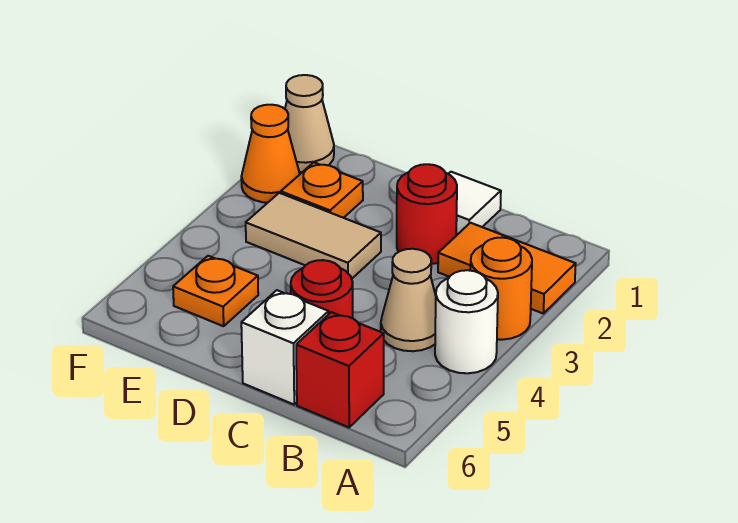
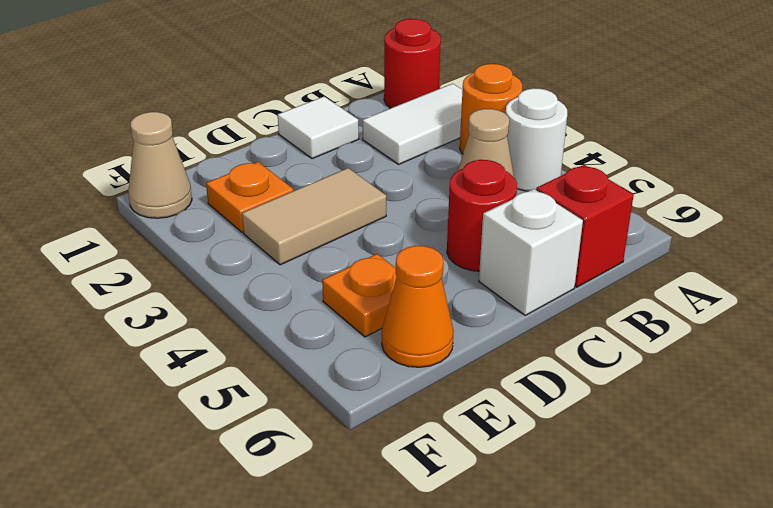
orange tile A2:B2 level 1 -> white tile A2:B2 level 1
red round brick C2 level 1 -> red round brick A1 level 1
orange cone F2 level 1 -> orange cone E6 level 1

